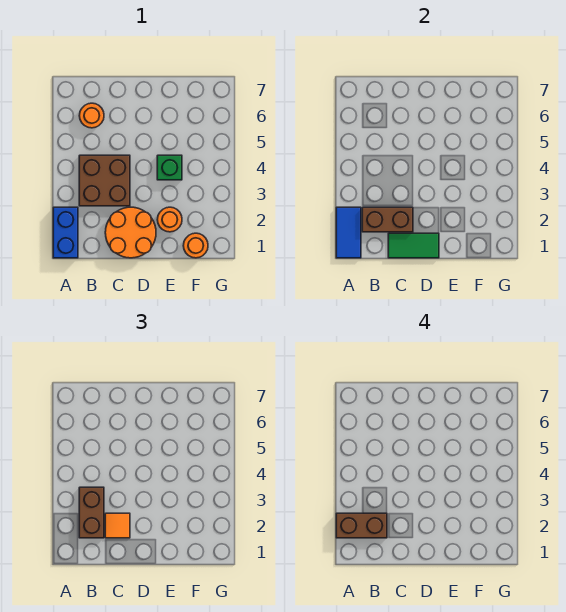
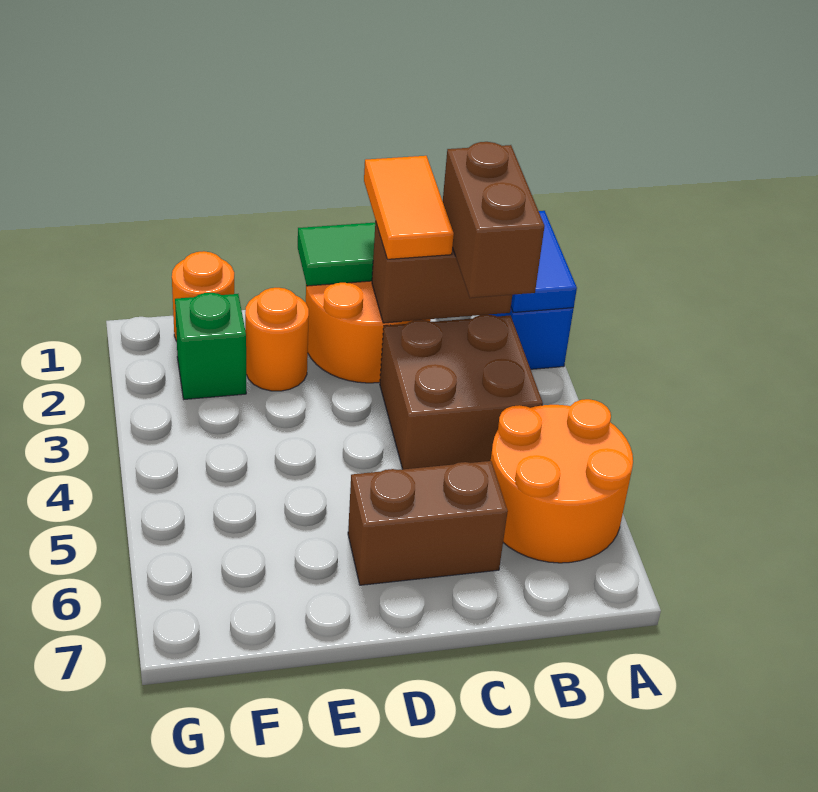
brown brick A2:B2 level 4 -> brown brick C6:D6 level 1
orange round brick B6 level 1 -> orange round brick A5:B6 level 1
orange tile C2 level 3 -> orange tile C1:C2 level 3
green brick E4 level 1 -> green brick F2 level 1

